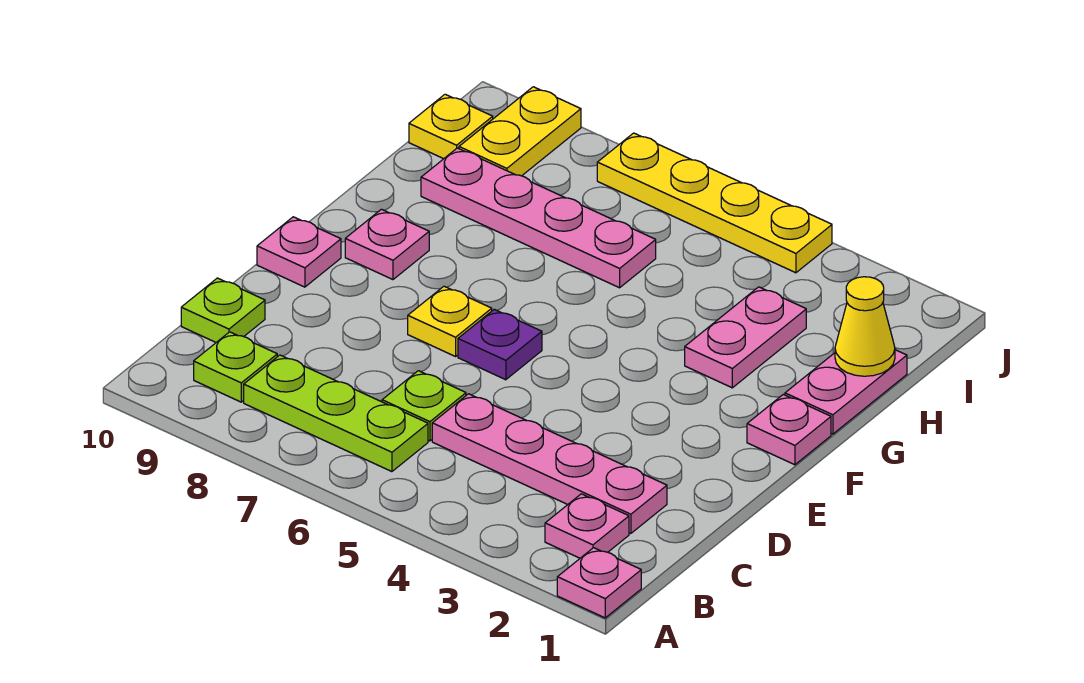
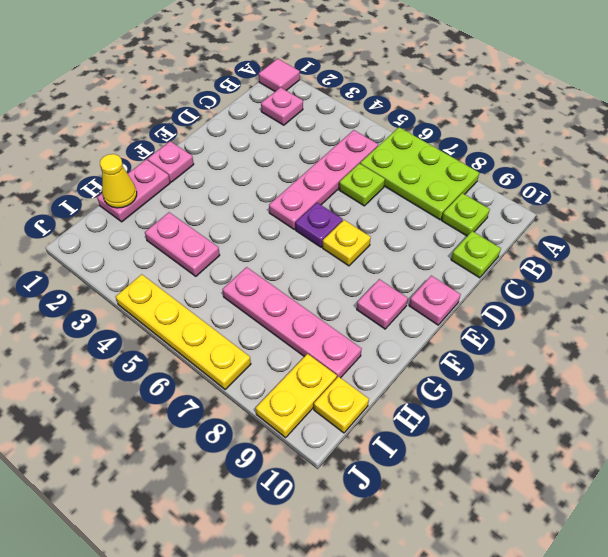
pink plate A1 level 1 -> pink tile A1 level 1
lime plate B6:B8 level 1 -> lime plate A6:B8 level 1
pink plate C2:C5 level 1 -> pink plate B5:E5 level 1
pink plate G3:H3 level 1 -> pink plate H3:H4 level 1

